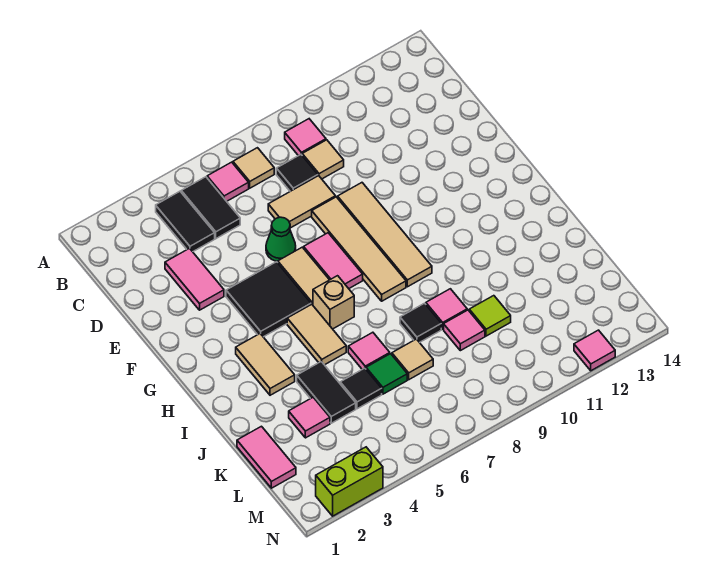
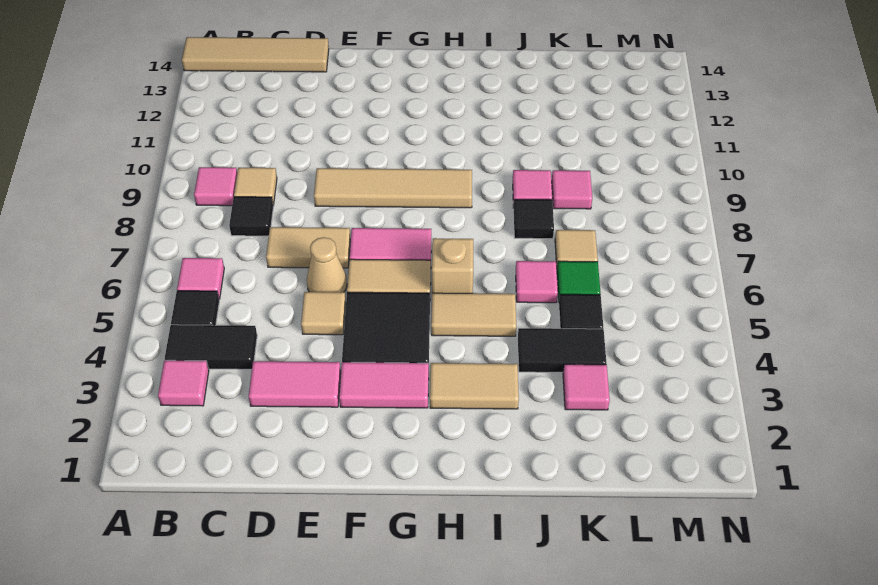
black tile B5:C5 level 1 -> black tile B5 level 1
tan tile B7 level 1 -> tan tile E5 level 1
tan tile D7:D8 level 1 -> tan tile D7:E7 level 1
green cone E6 level 1 -> tan cone E6 level 1
tan tile E8:H8 level 1 -> tan tile A14:D14 level 1
pink tile K1:L1 level 1 -> pink tile F3:G3 level 1
lime tile K10 level 1 -> none
lime brick N2:N3 level 1 -> none
pink tile N12 level 1 -> pink tile B3 level 1

